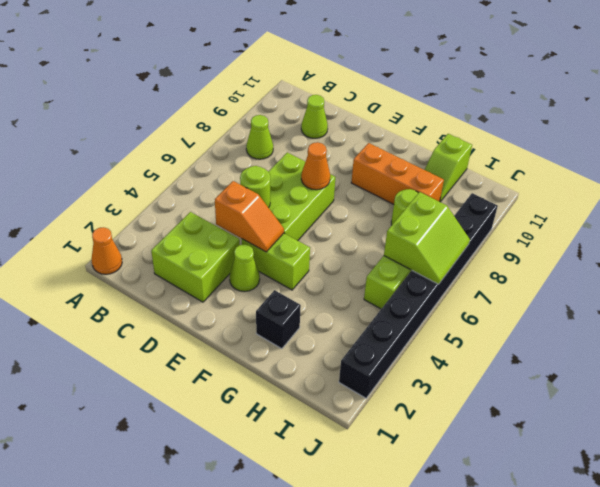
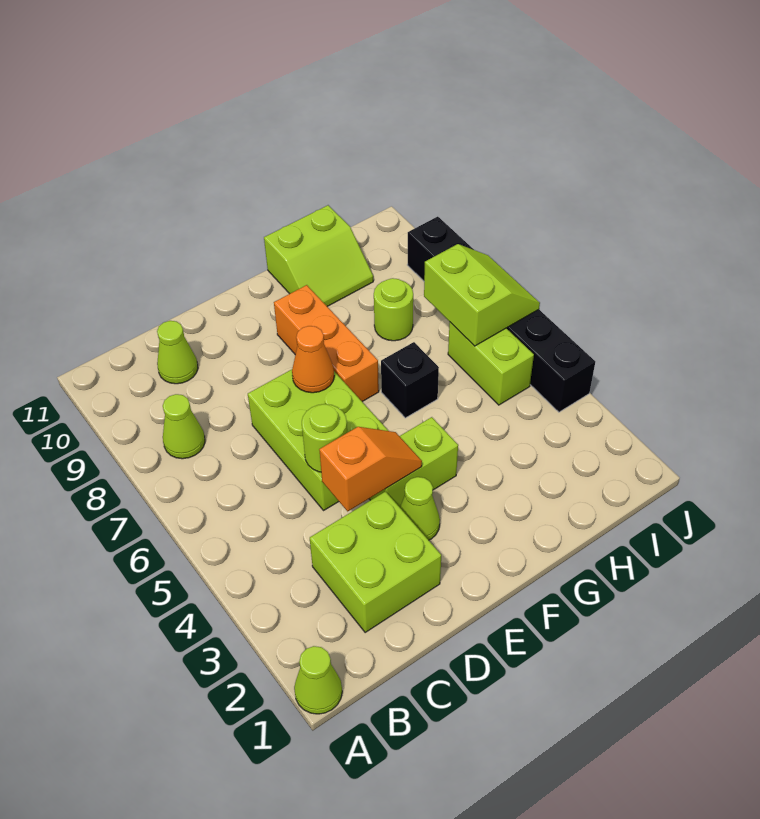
orange cone A1 level 1 -> lime cone A1 level 1
orange brick F9:H9 level 1 -> orange brick F7:F9 level 1
black brick G2 level 1 -> black brick G6 level 1
lime slope H10:H11 level 1 top 11 -> lime slope G10:H11 level 1 top 11
black brick J2:J9 level 1 -> black brick J4:J9 level 1

